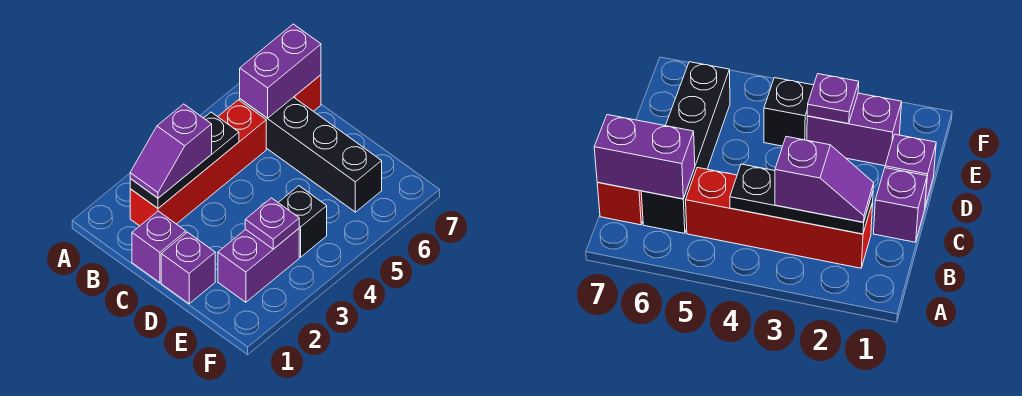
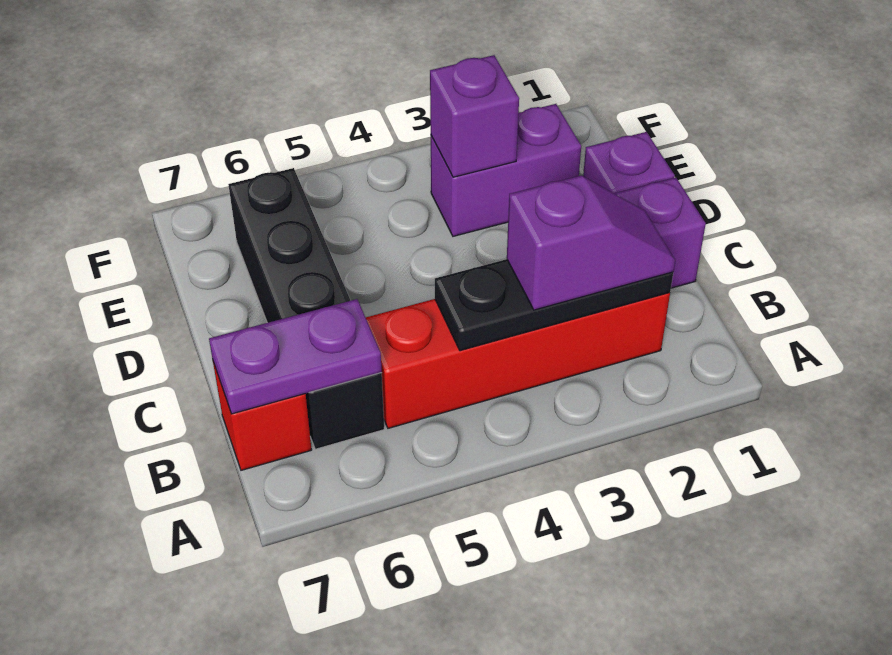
purple brick B6:B7 level 2 -> purple plate B6:B7 level 2
purple plate E3 level 2 -> purple brick E3 level 2
black brick E4 level 1 -> none

